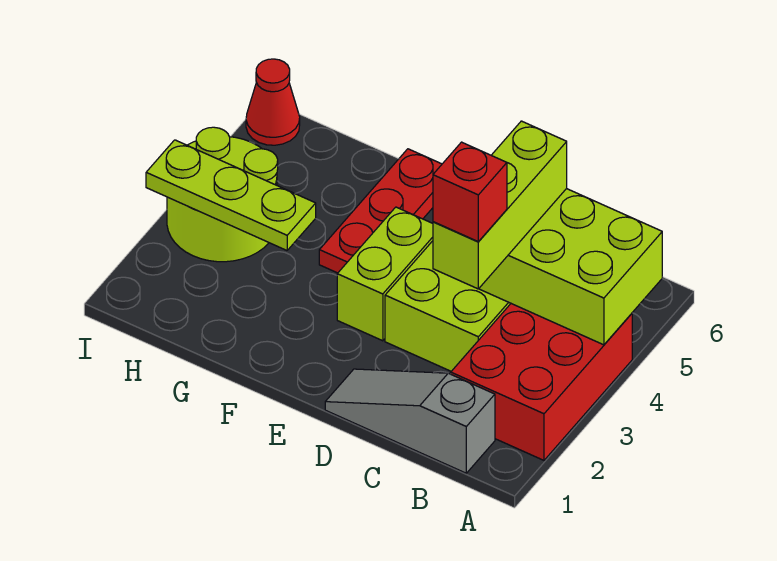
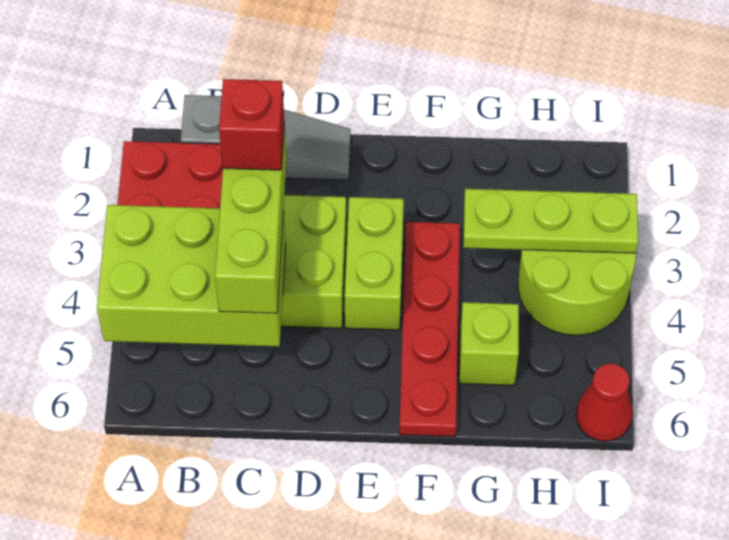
red plate F4:F6 level 1 -> red plate F3:F6 level 1
none -> lime brick G5 level 1

